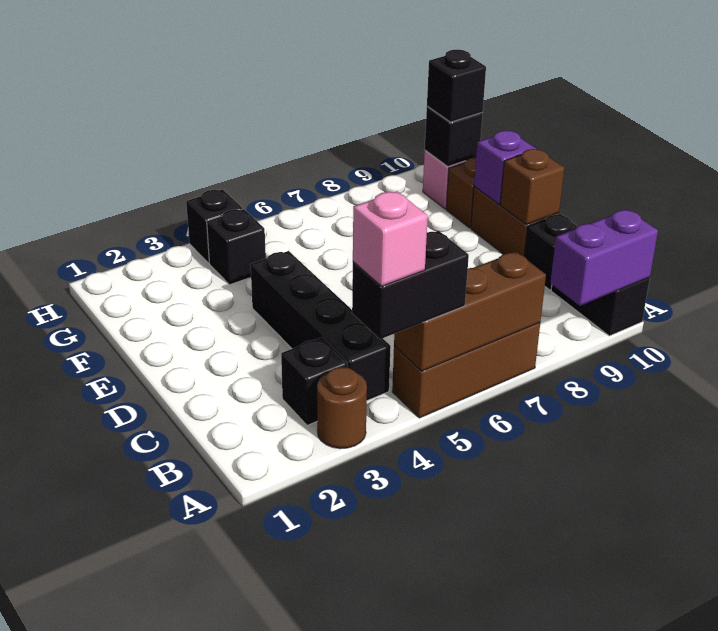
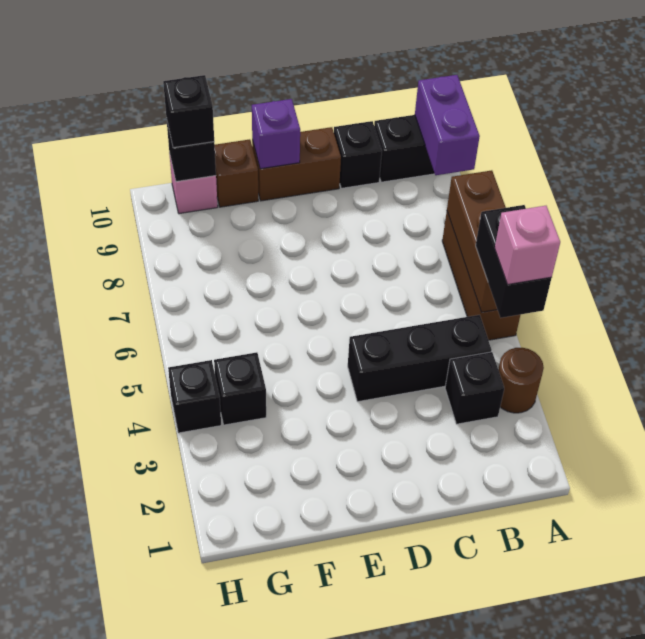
black brick B4:E4 level 1 -> black brick B4:D4 level 1
brown brick D10 level 2 -> none

